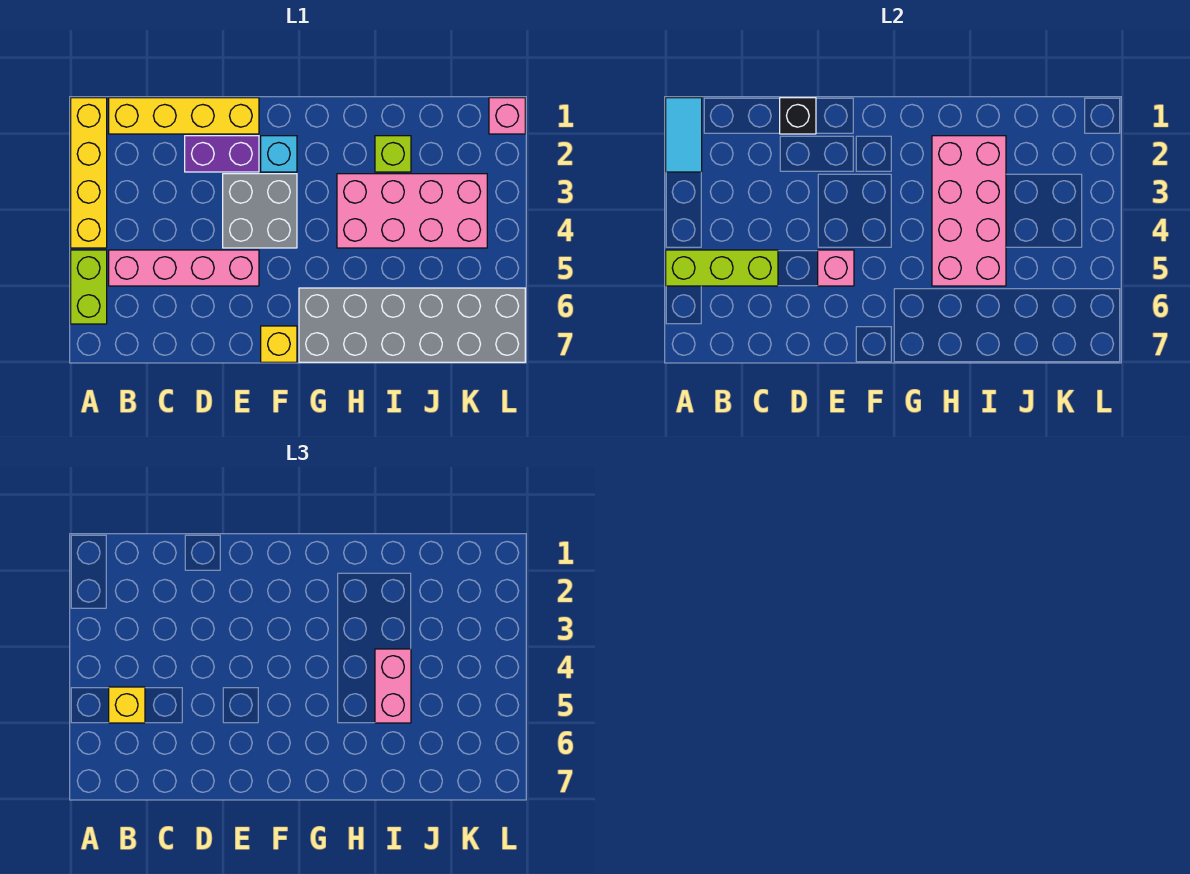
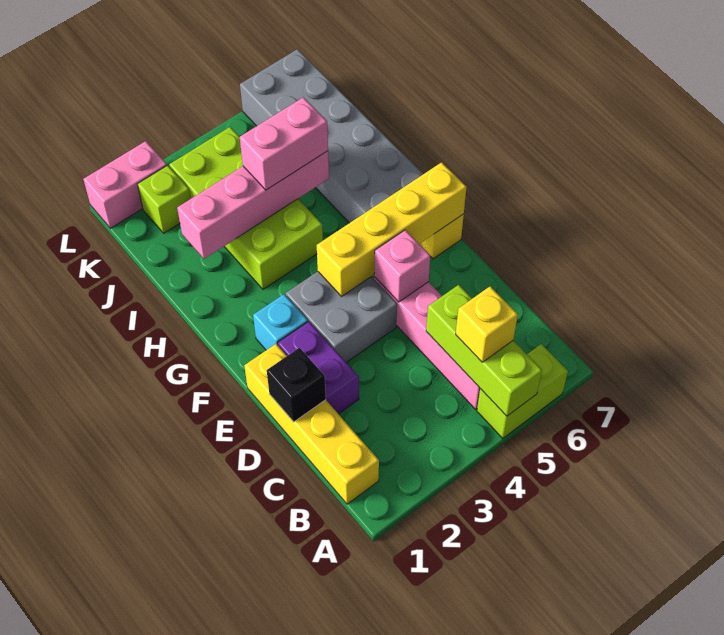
yellow brick A1:A4 level 1 -> yellow brick F4:F7 level 2
cyan tile A1:A2 level 2 -> none
pink brick H2:I5 level 2 -> pink brick I2:I5 level 2
pink brick H3:K4 level 1 -> lime brick H3:K4 level 1
lime brick I2 level 1 -> lime brick K2 level 1
pink brick L1 level 1 -> pink brick L1:L2 level 1

